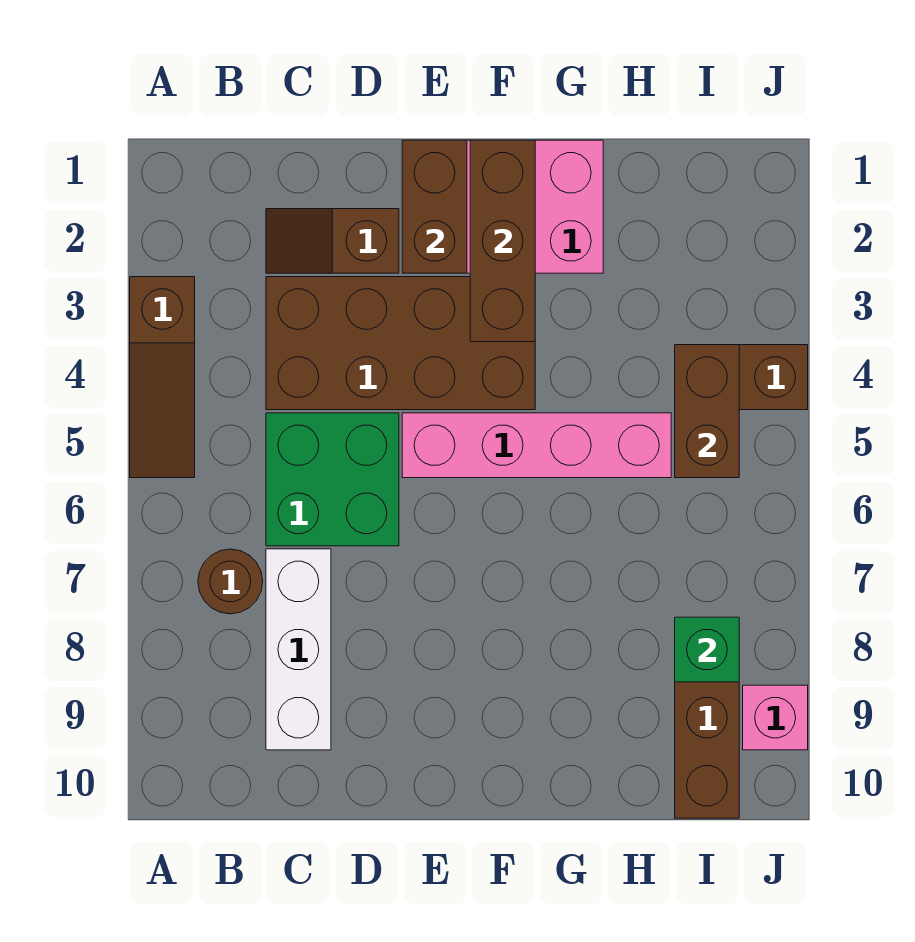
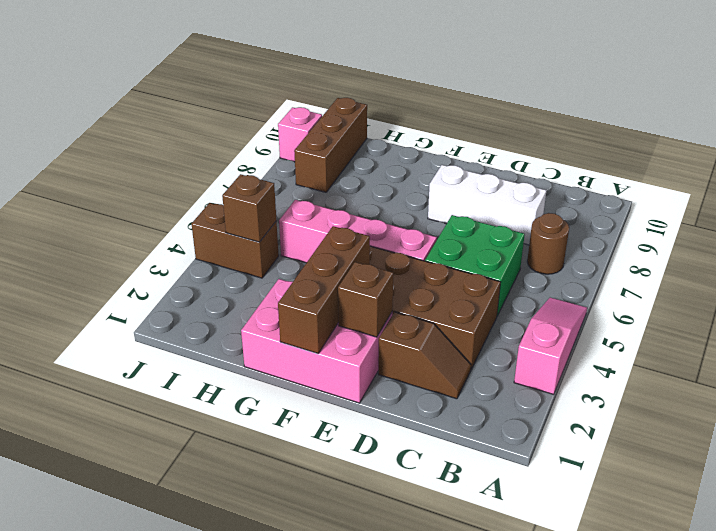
brown slope A3:A5 level 1 top 3 -> pink slope A3:A5 level 1 top 3
white brick C7:C9 level 1 -> white brick C8:E8 level 1
brown brick E1:E2 level 2 -> brown brick E2 level 2
brown brick I4:I5 level 2 -> brown brick I4 level 2
green brick I8 level 2 -> none

